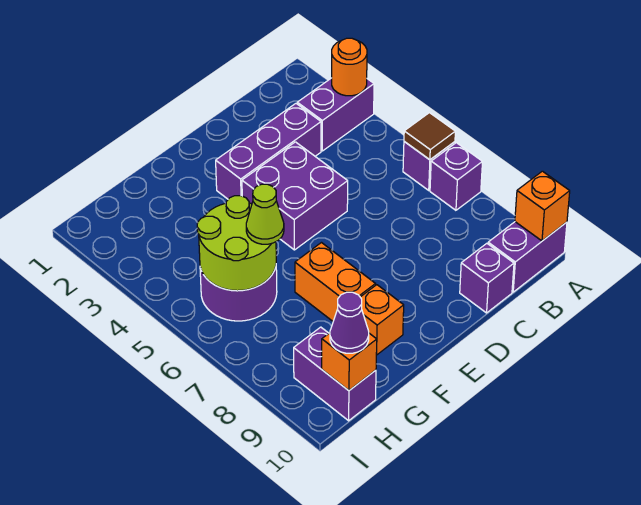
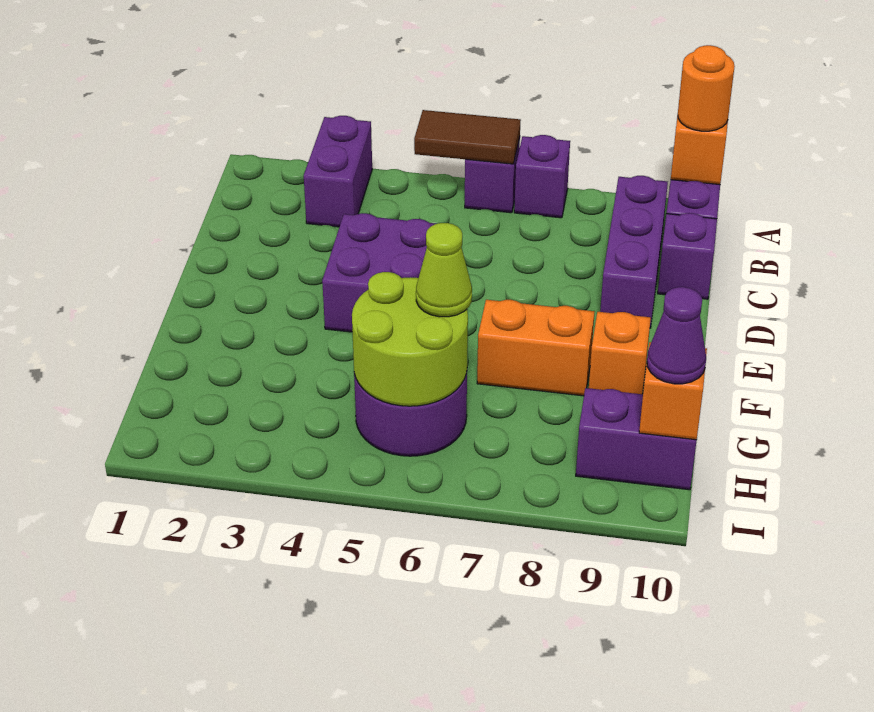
orange round brick A3 level 2 -> orange round brick A10 level 3
brown tile A6 level 2 -> brown tile A5:A6 level 2
purple brick C3:E3 level 1 -> purple brick B9:D9 level 1

